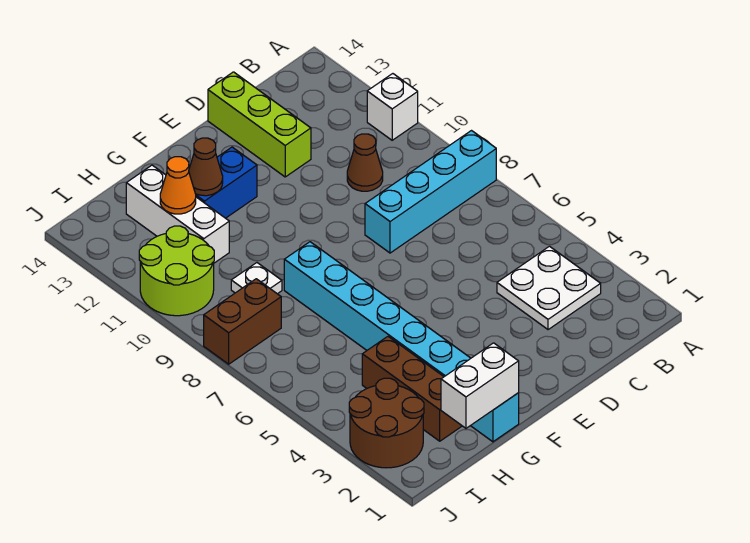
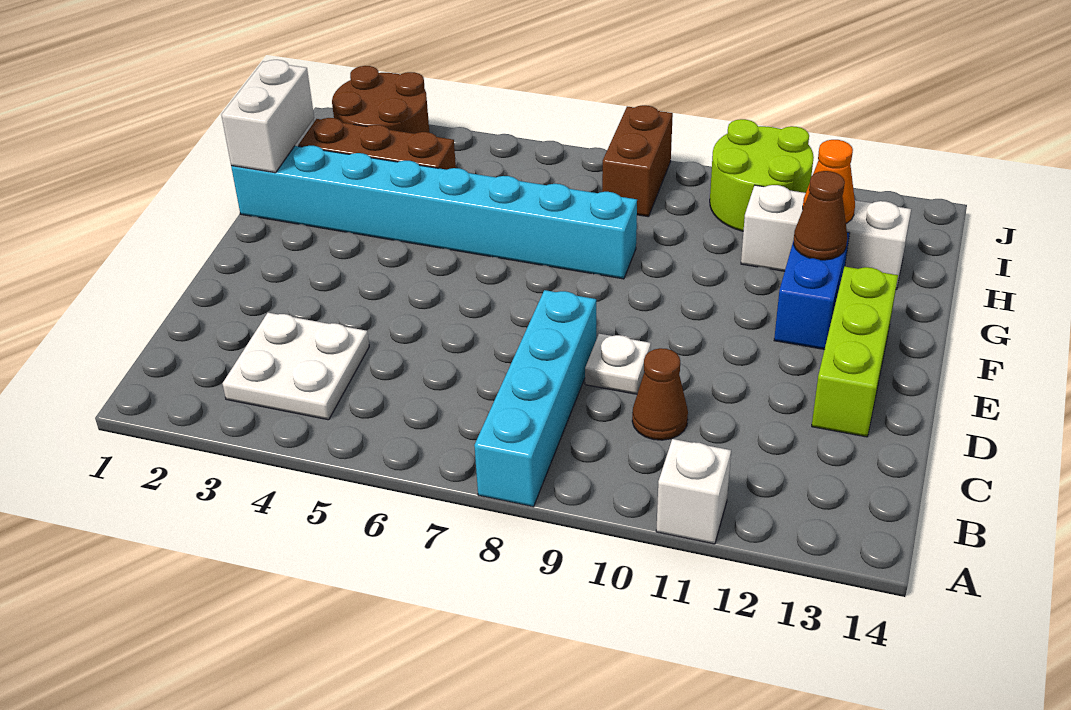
lime brick D12:D14 level 1 -> lime brick D13:F13 level 1
white plate H9 level 1 -> white plate D9 level 1

